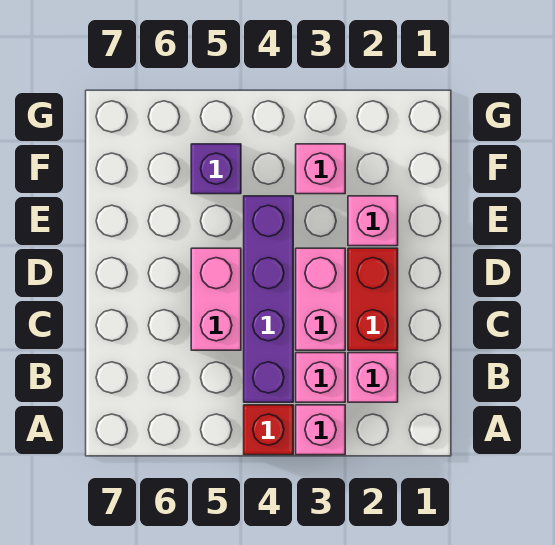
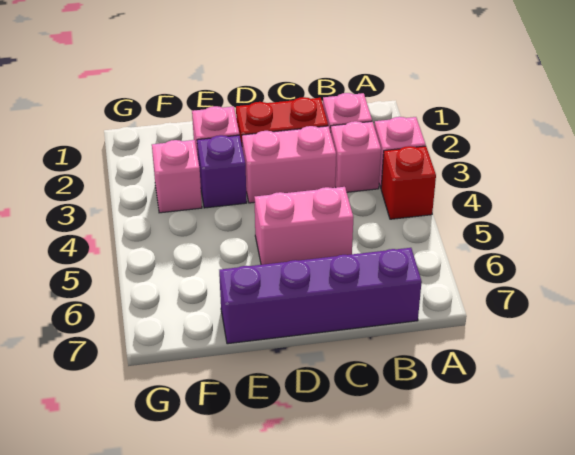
purple brick B4:E4 level 1 -> purple brick B7:E7 level 1
purple brick F5 level 1 -> purple brick E3 level 1

